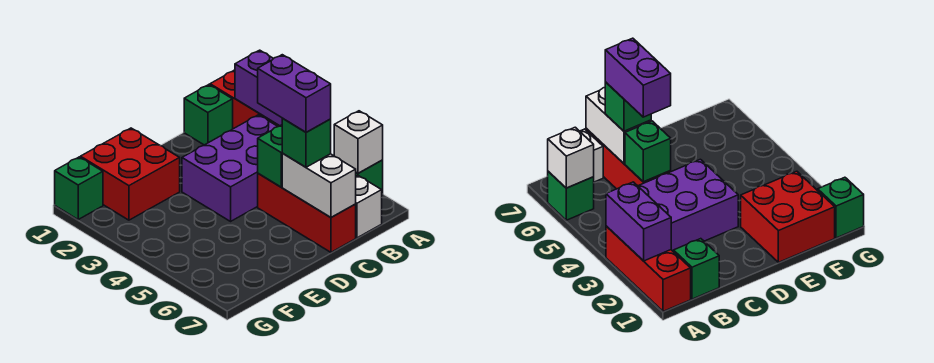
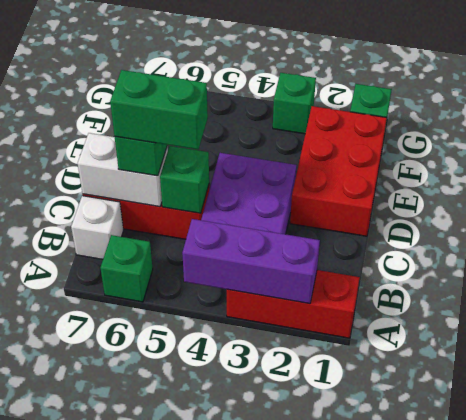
purple brick A2:A3 level 2 -> purple brick A2:A4 level 2
white brick A6 level 2 -> none
green brick B1 level 1 -> green brick G3 level 1
purple brick C5:C6 level 4 -> green brick C5:C6 level 4
red brick E1:F2 level 1 -> red brick D1:F2 level 1

